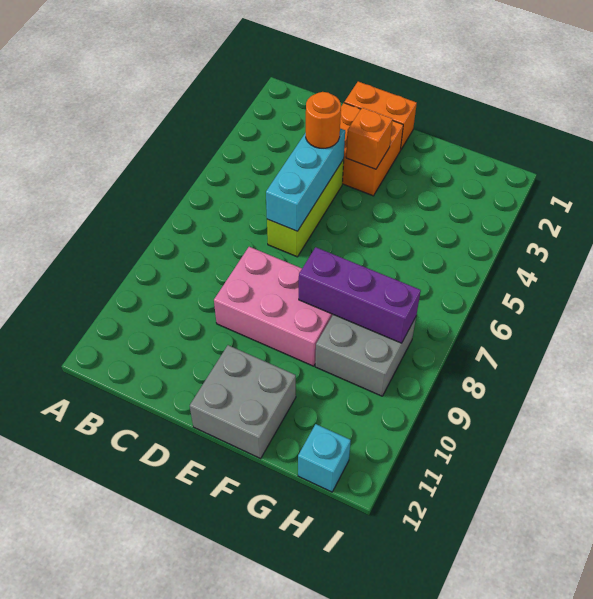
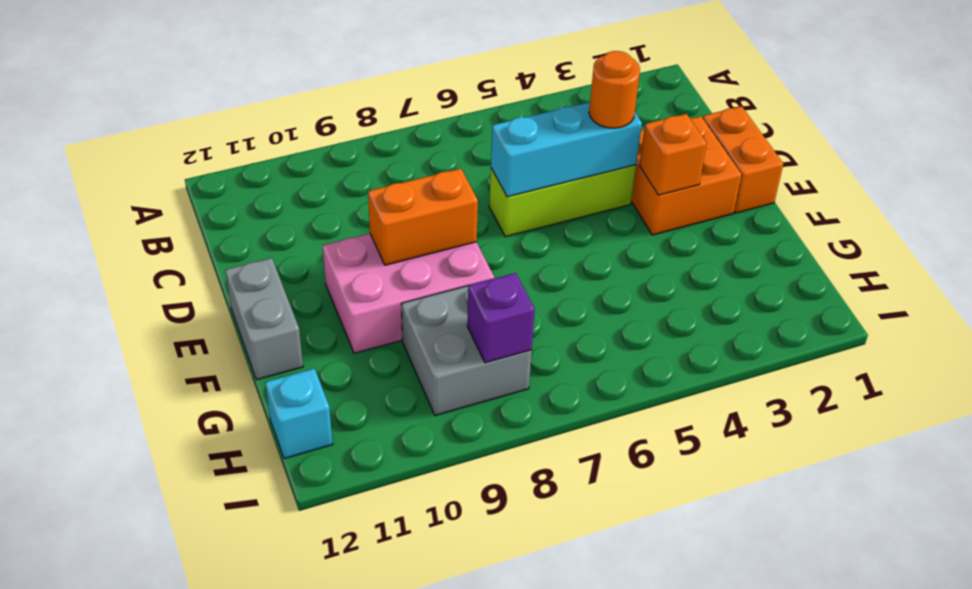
pink brick D8:F9 level 1 -> pink brick E8:F10 level 1
none -> orange brick E8:E9 level 2
grey brick E11:F12 level 1 -> grey brick E12:F12 level 1
purple brick F8:H8 level 2 -> purple brick H8 level 2

